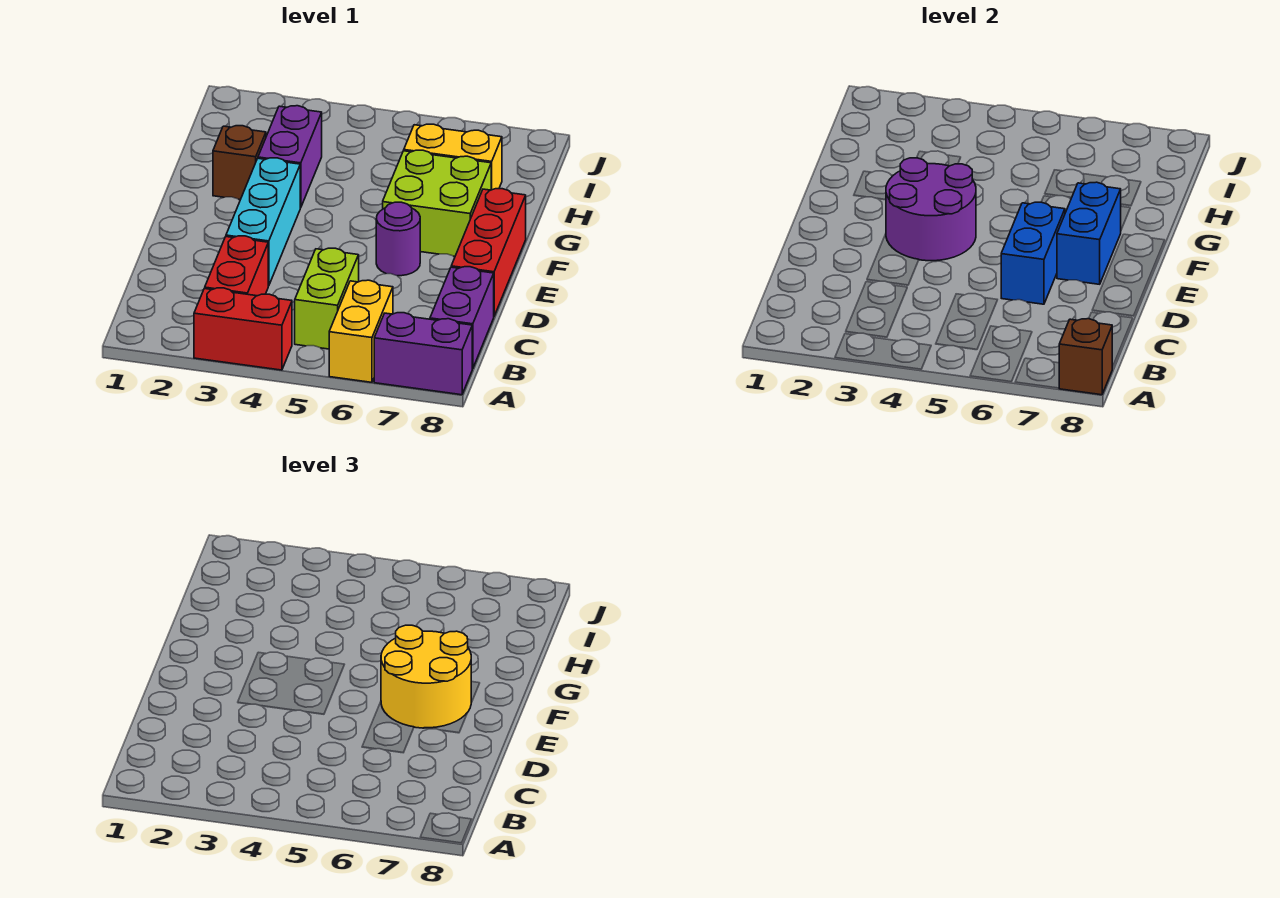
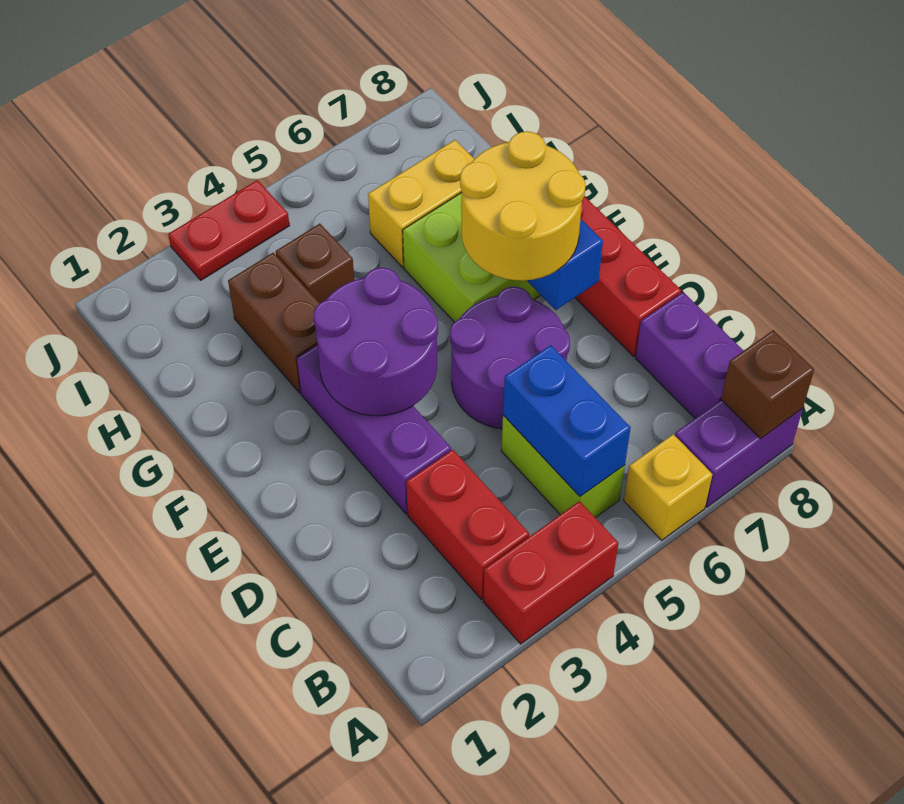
yellow brick A6:B6 level 1 -> yellow brick A6 level 1
cyan brick D3:F3 level 1 -> purple brick D3:F3 level 1
blue brick D6:E6 level 2 -> blue brick B5:C5 level 2
purple round brick E6 level 1 -> purple round brick D5:E6 level 1
brown brick G2 level 1 -> brown brick H4 level 1
purple brick G3:H3 level 1 -> brown brick G3:H3 level 1
none -> red plate J3:J4 level 1

